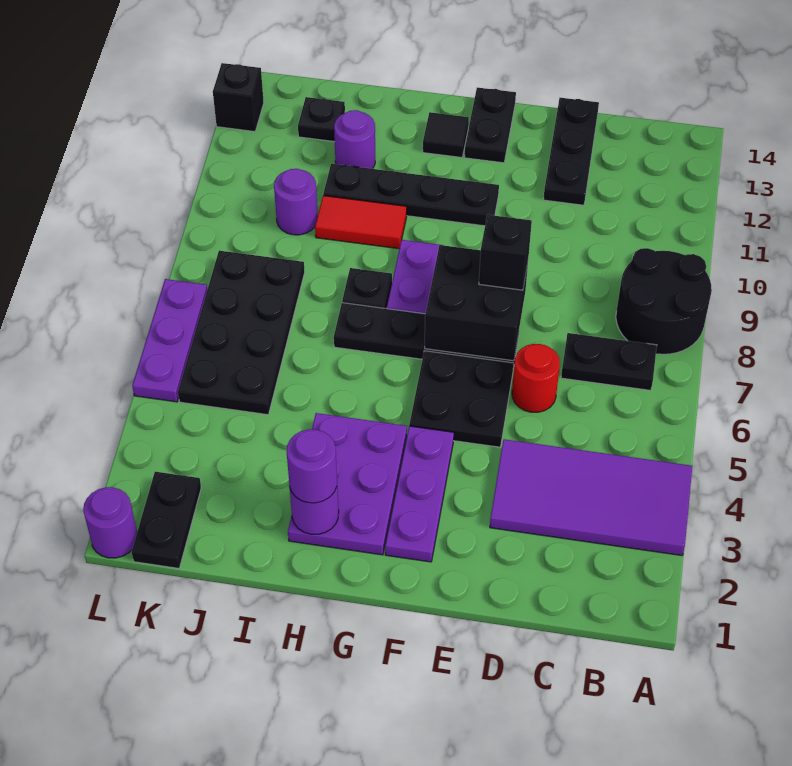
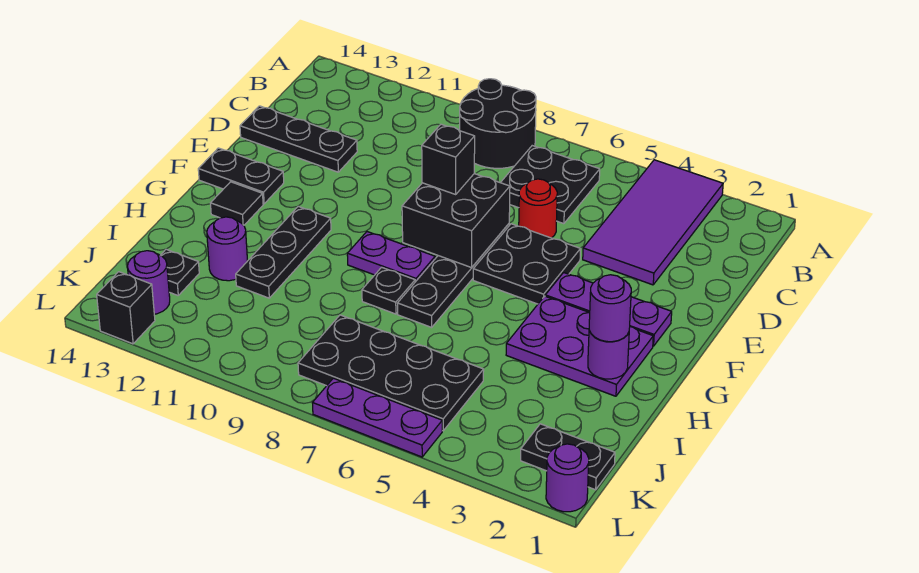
black plate B7:C7 level 1 -> black plate B6:C7 level 1
black plate F11:I11 level 1 -> black plate G11:I11 level 1
red tile H10:I10 level 1 -> none
purple round brick J10 level 1 -> purple round brick K13 level 1

